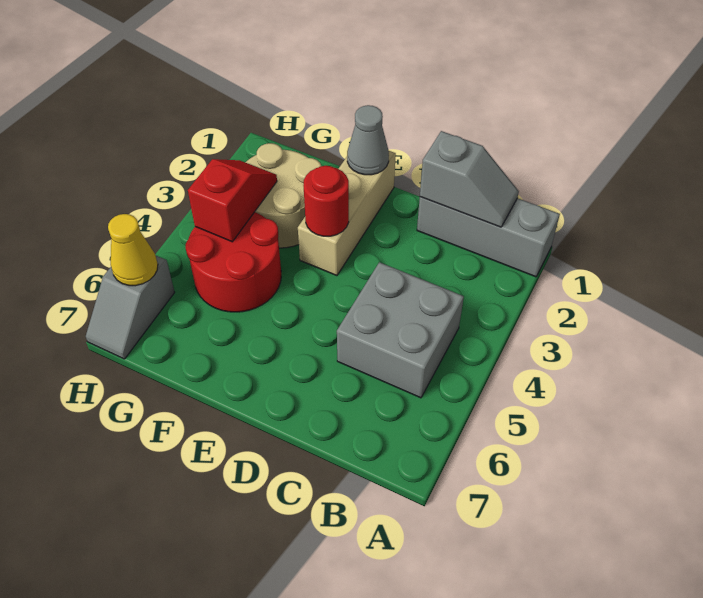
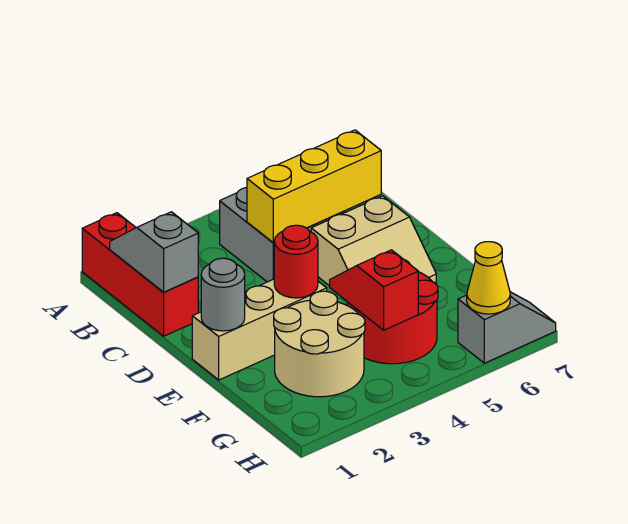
grey brick A1:C1 level 1 -> red brick A1:C1 level 1
none -> yellow brick C4:C6 level 2
none -> tan slope D5:E6 level 1 top D
grey cone E1 level 2 -> grey round brick E1 level 2
red slope G3:G4 level 2 top 4 -> red slope F4:G4 level 2 top G

